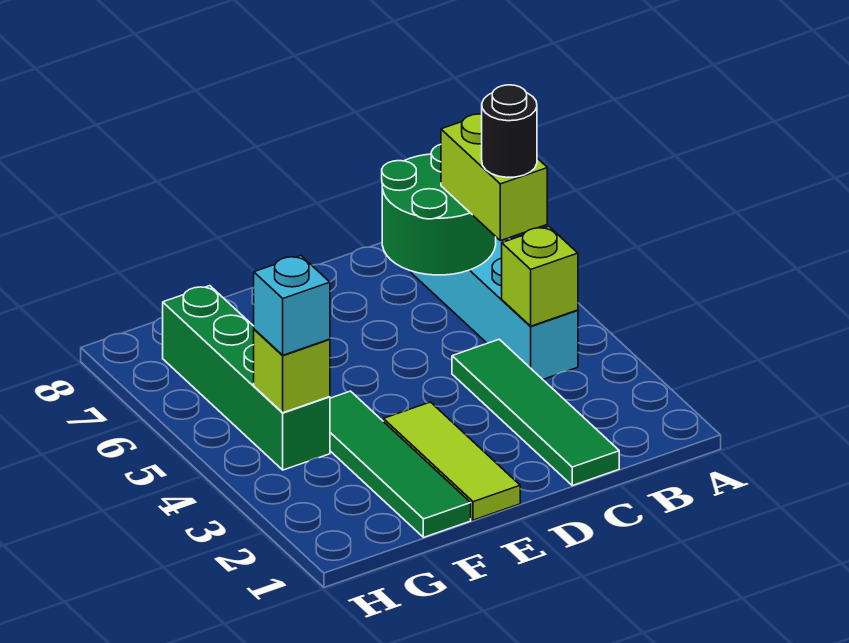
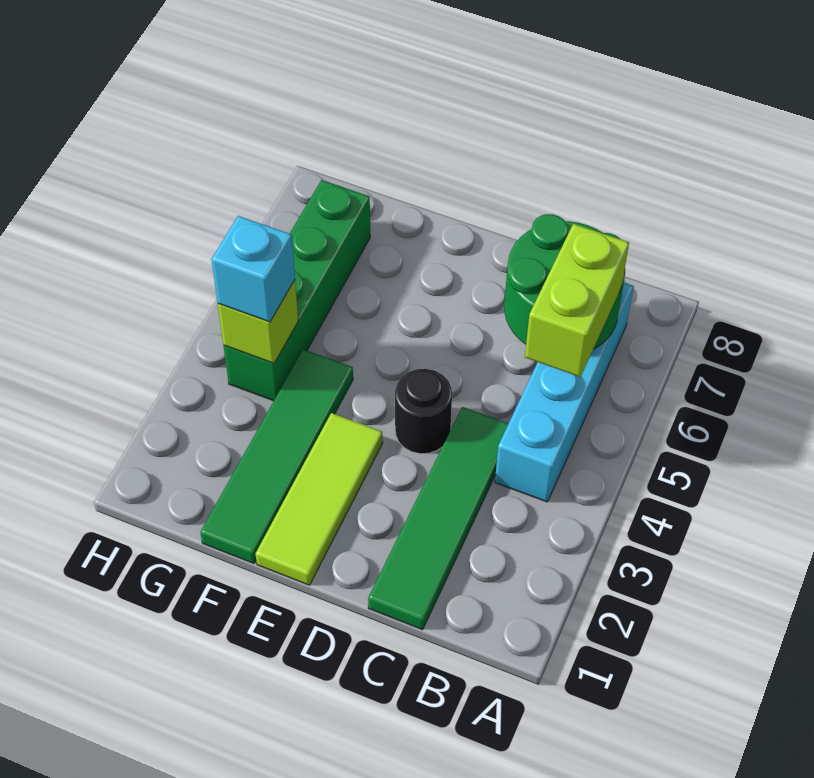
lime brick B4 level 2 -> none
black round brick B5 level 4 -> black round brick D4 level 1

